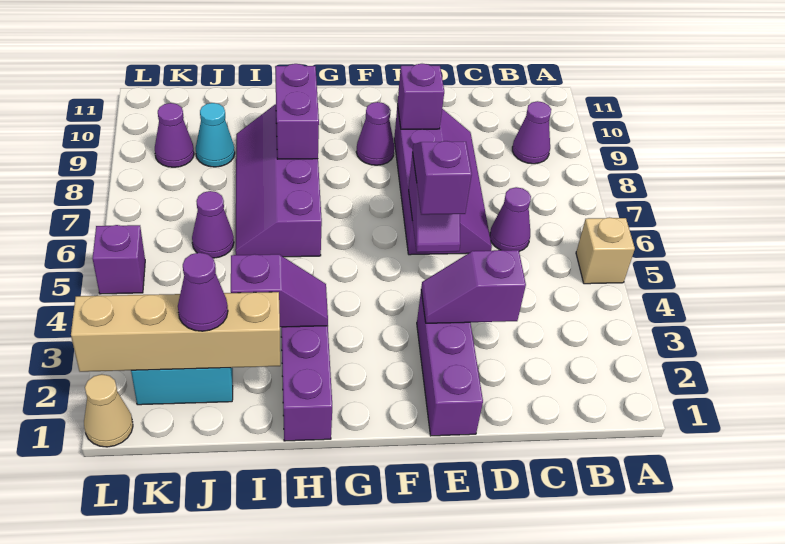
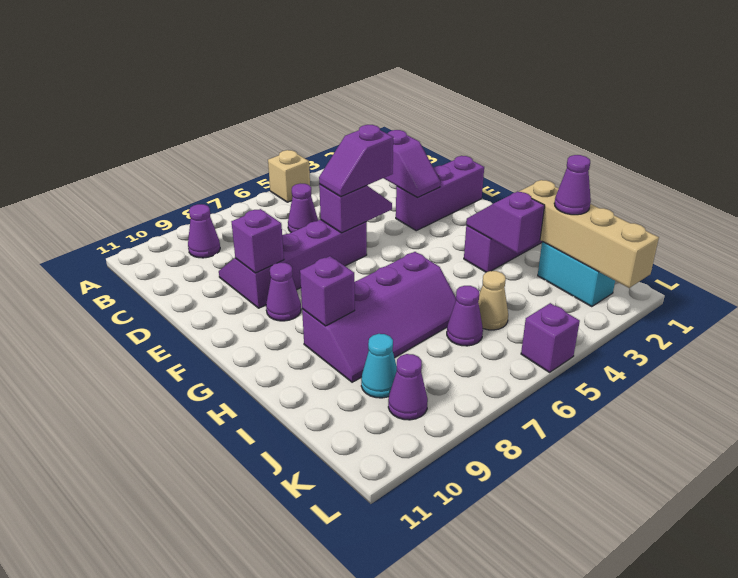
purple brick H8:H9 level 2 -> purple brick H9 level 2
tan cone L1 level 1 -> tan cone J5 level 1

